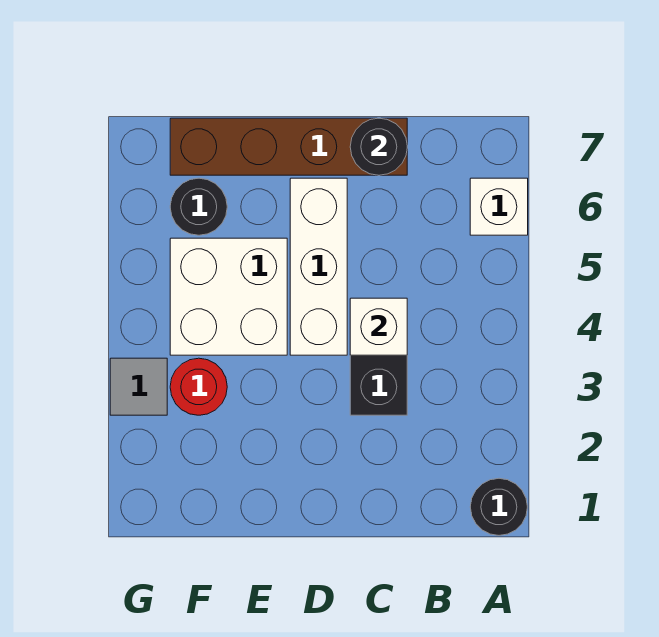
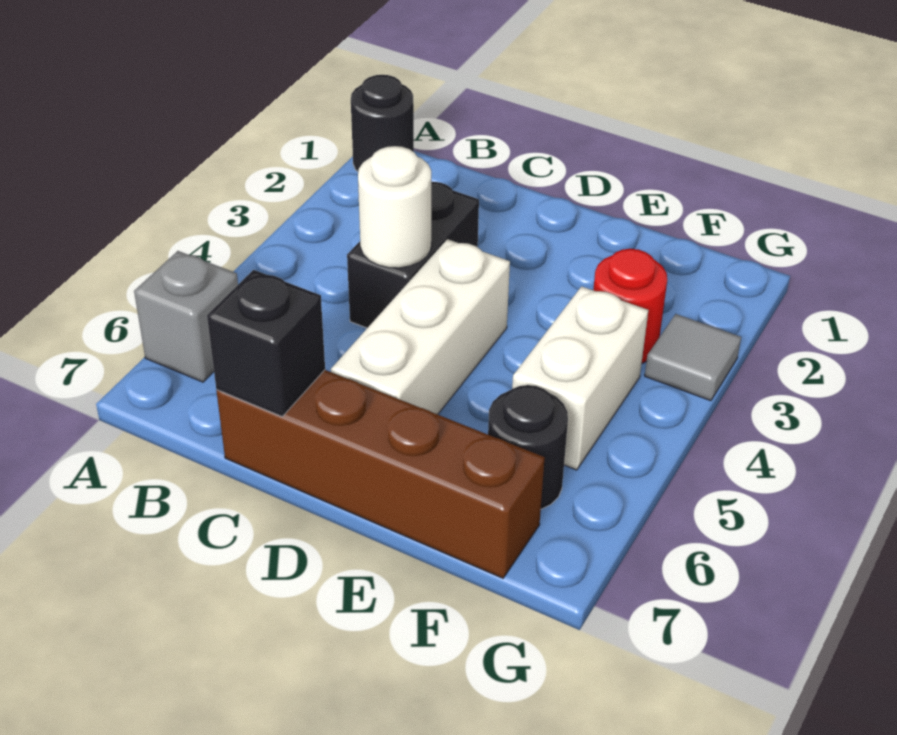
white brick A6 level 1 -> grey brick A6 level 1
white brick C4 level 2 -> white round brick C4 level 2
black round brick C7 level 2 -> black brick C7 level 2
white brick E4:F5 level 1 -> white brick F4:F5 level 1

